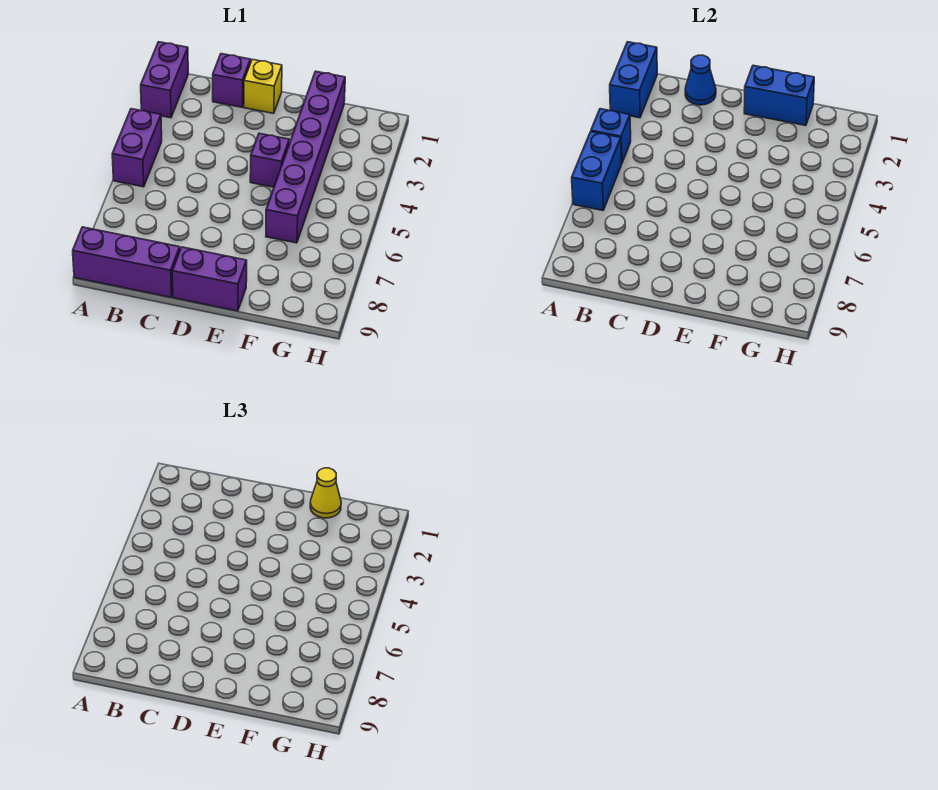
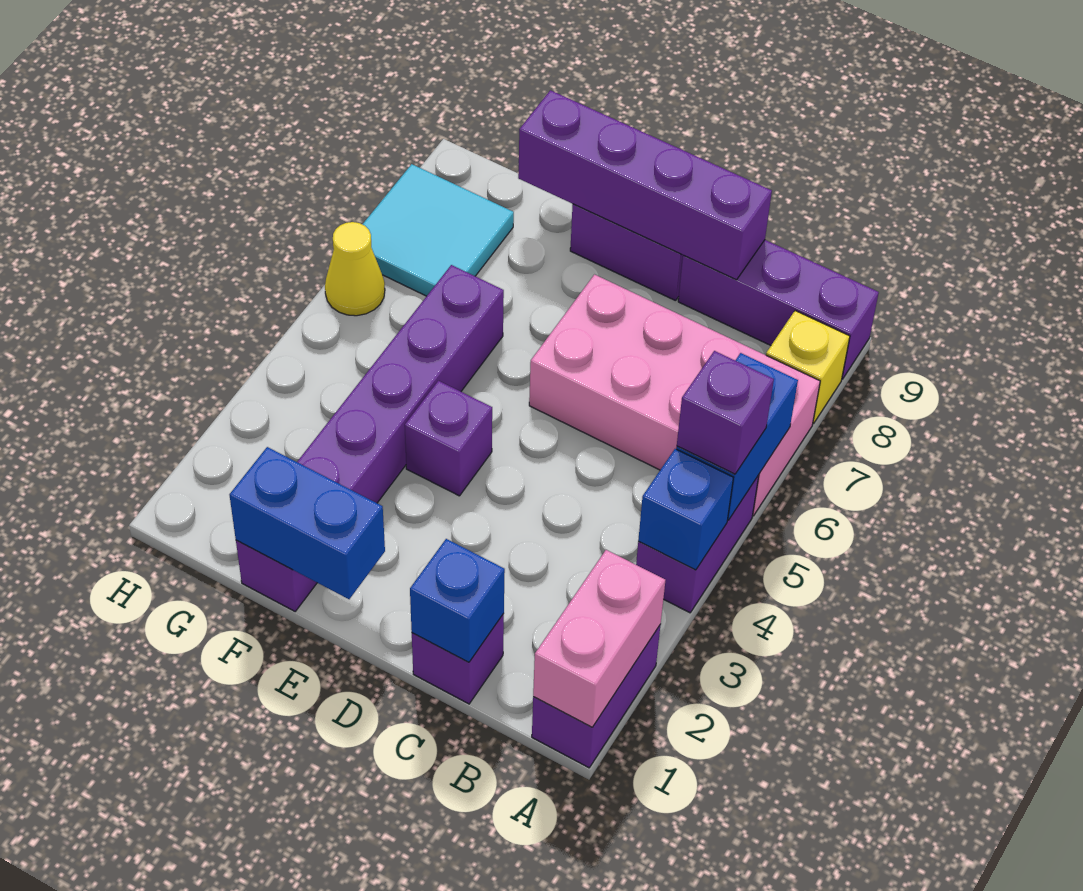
blue brick A1:A2 level 2 -> pink brick A1:A2 level 2
none -> purple brick A5 level 3
none -> pink brick A6:D7 level 1
blue cone C1 level 2 -> blue brick C1 level 2
none -> purple brick C9:F9 level 2
yellow brick D1 level 1 -> yellow brick A8 level 1
yellow cone F1 level 3 -> yellow cone H6 level 1
none -> cyan tile G7:H8 level 1

